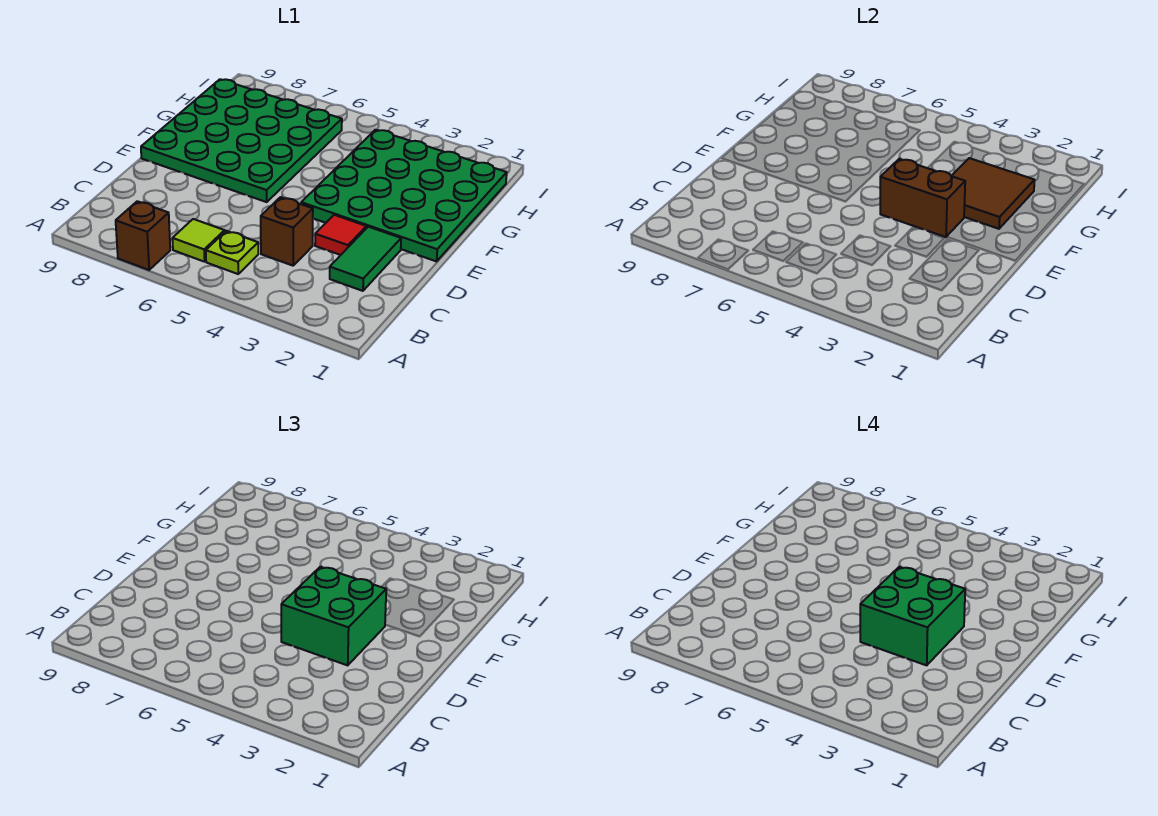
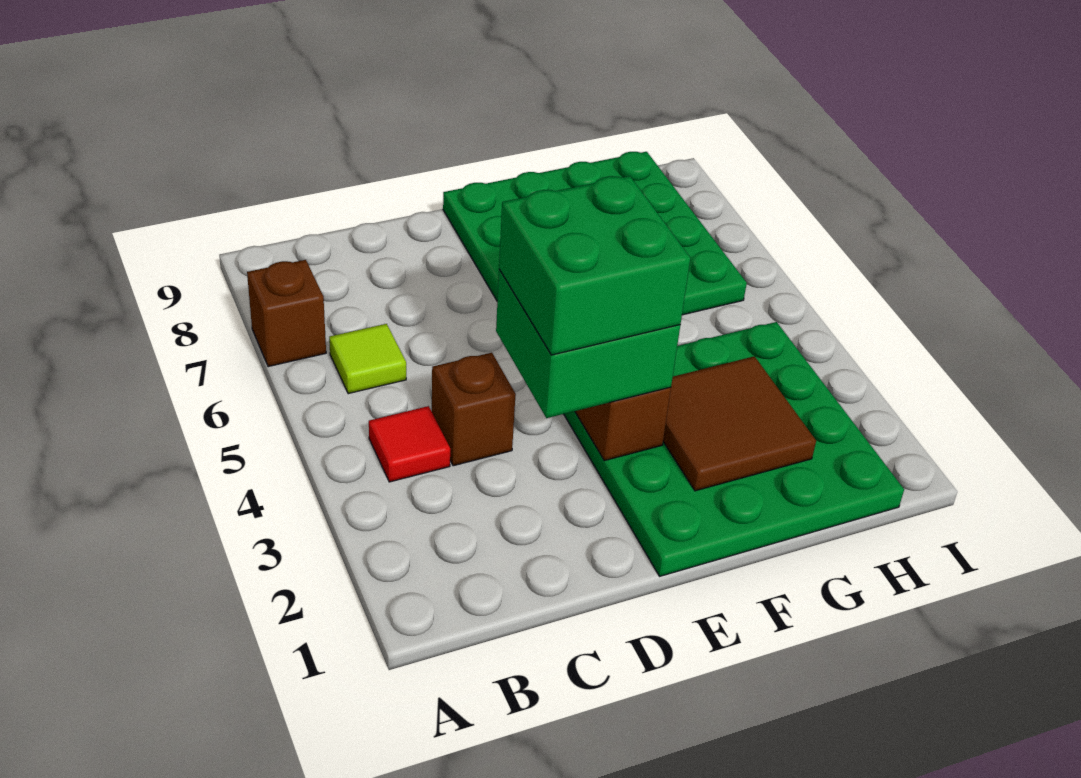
lime plate B5 level 1 -> none
green tile C2:D2 level 1 -> none
red tile D3 level 1 -> red tile B4 level 1

